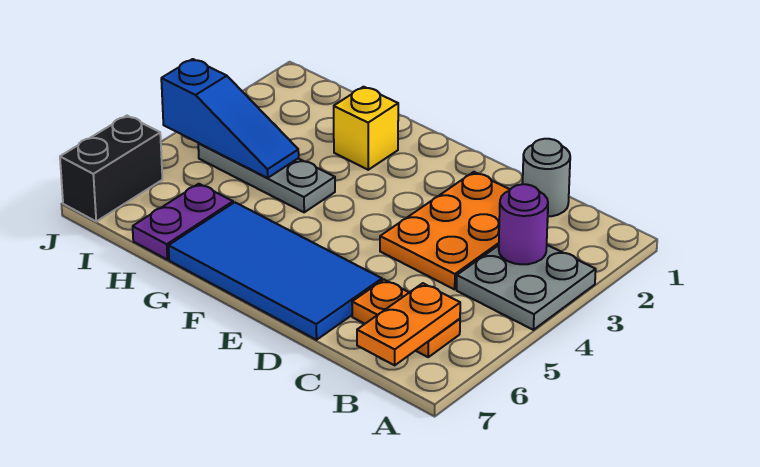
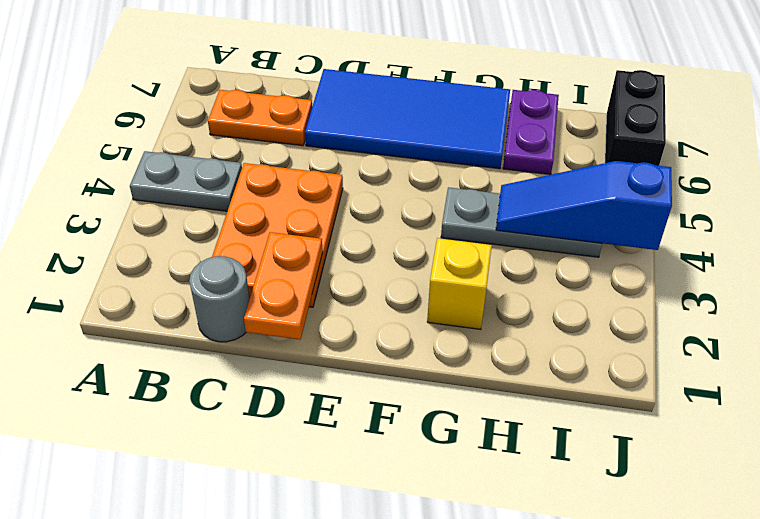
grey plate A3:B4 level 1 -> grey plate A4:B4 level 1
purple round brick B3 level 2 -> none
orange plate B6:B7 level 2 -> orange plate D1:D2 level 2

